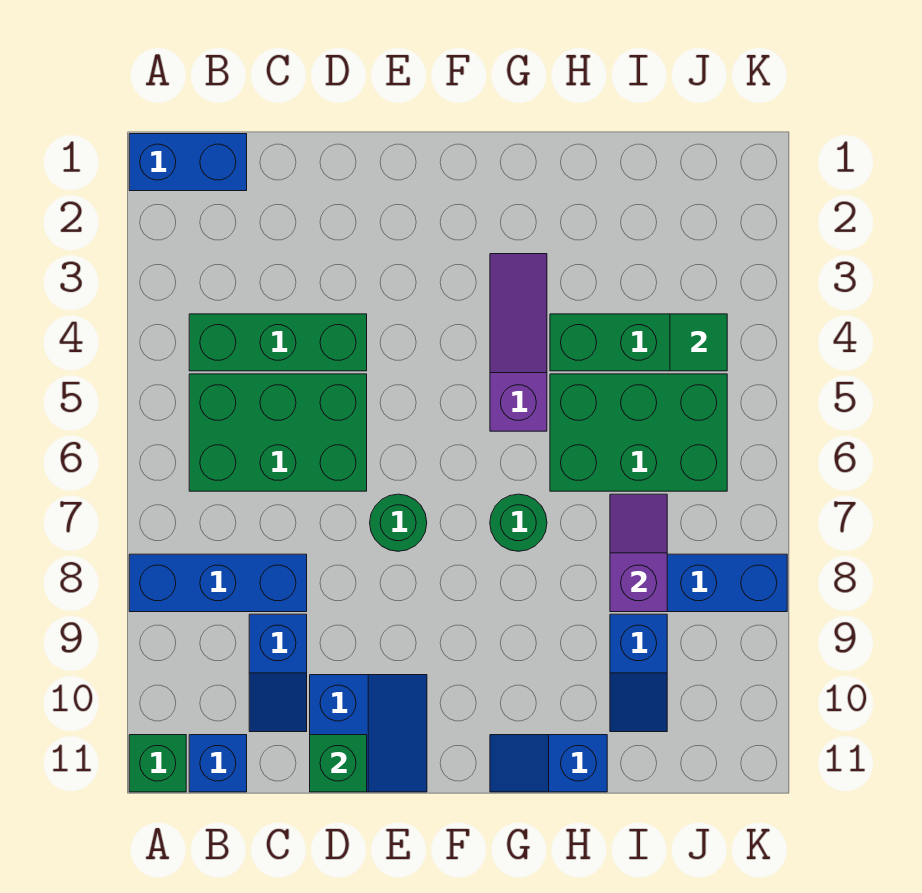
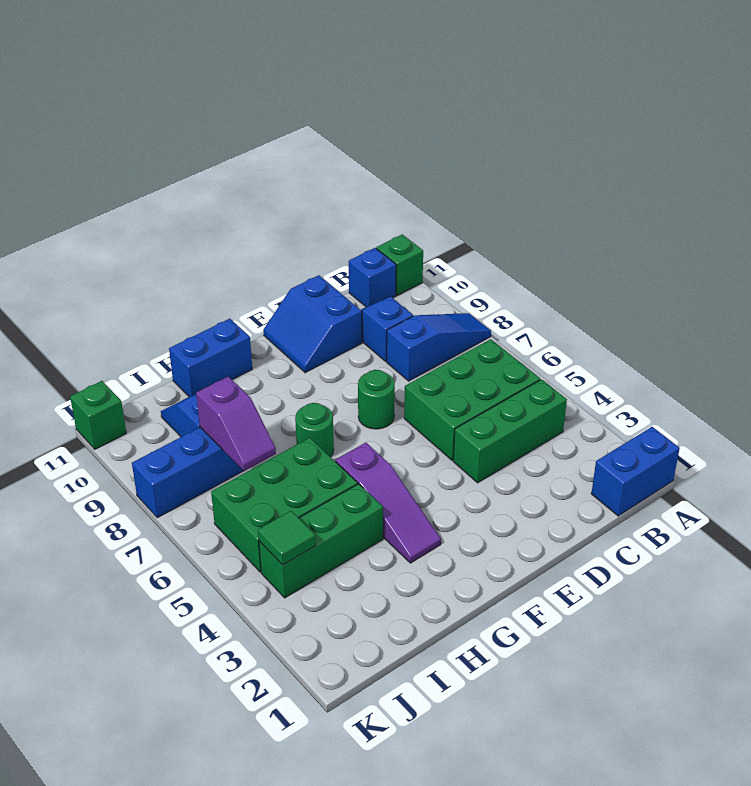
blue brick A8:C8 level 1 -> blue slope A8:C8 level 1 top C
green brick D11 level 2 -> green brick K11 level 1
blue slope G11:H11 level 1 top H -> blue brick G11:H11 level 1

